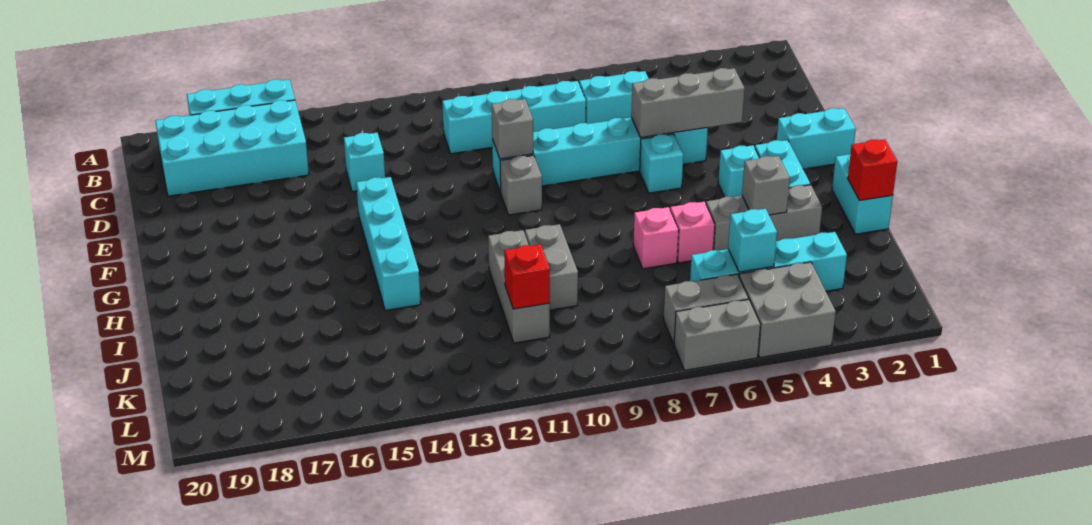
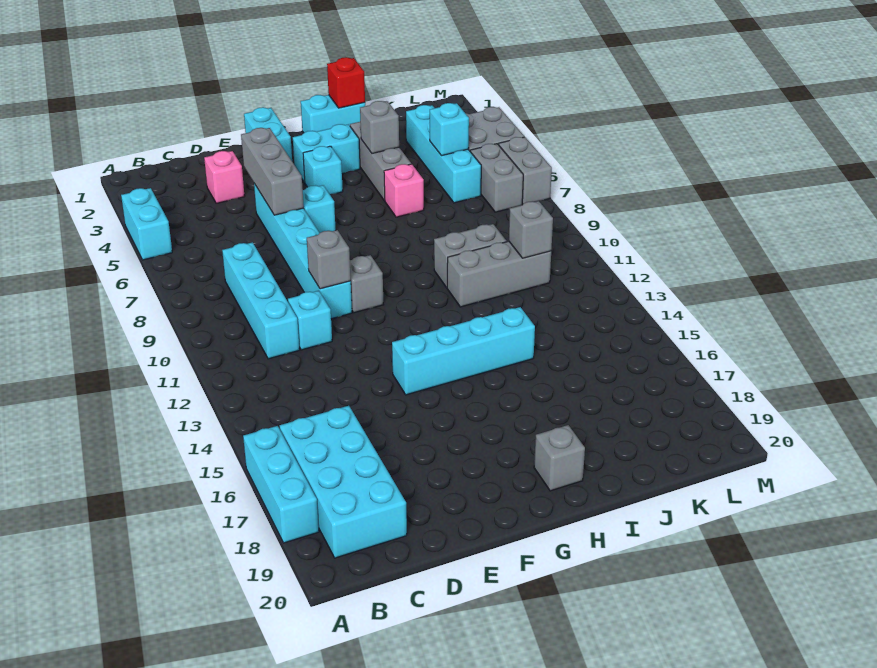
cyan brick C6:C7 level 1 -> cyan brick A4:A5 level 1
cyan brick D14 level 1 -> cyan brick D11 level 1
none -> grey brick H19 level 1
pink brick I7 level 1 -> pink brick D3 level 1
red brick K11 level 2 -> grey brick K11 level 2

